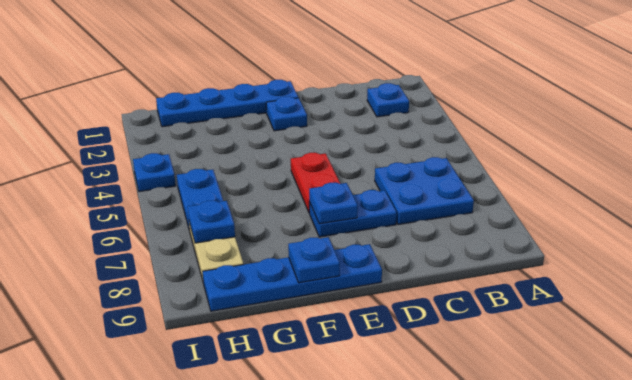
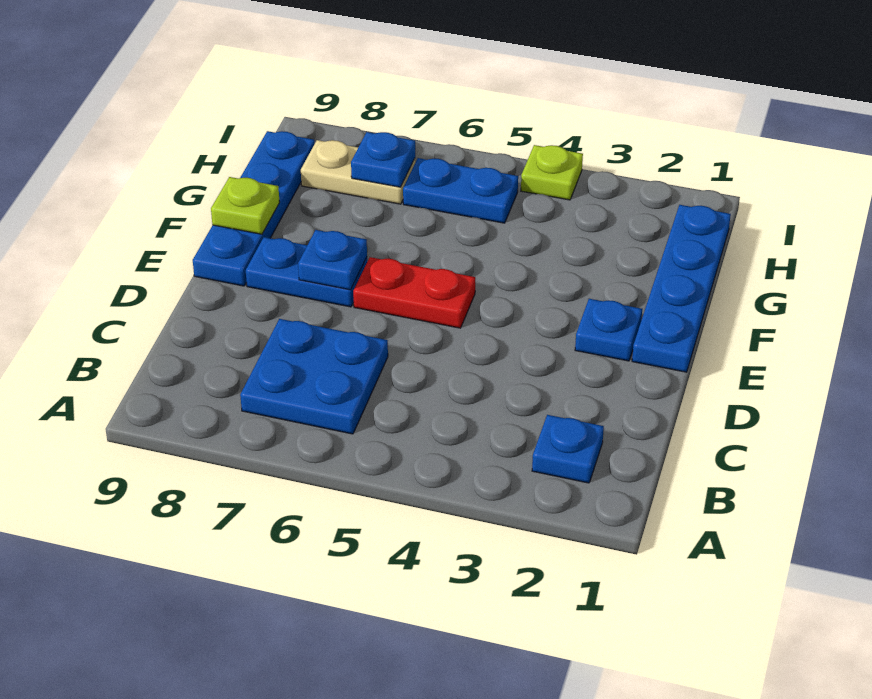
blue plate D7:E7 level 1 -> blue plate E7:E8 level 1
blue plate F9 level 2 -> lime plate F9 level 2
blue plate I4 level 1 -> lime plate I4 level 1

